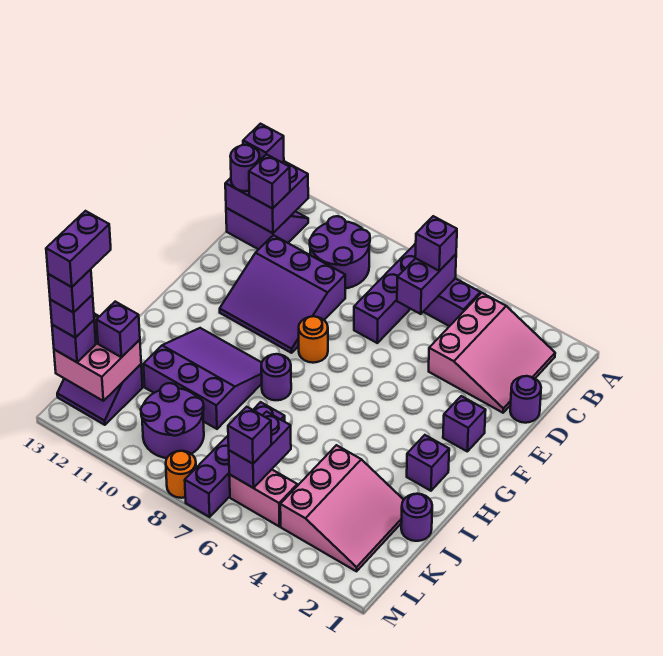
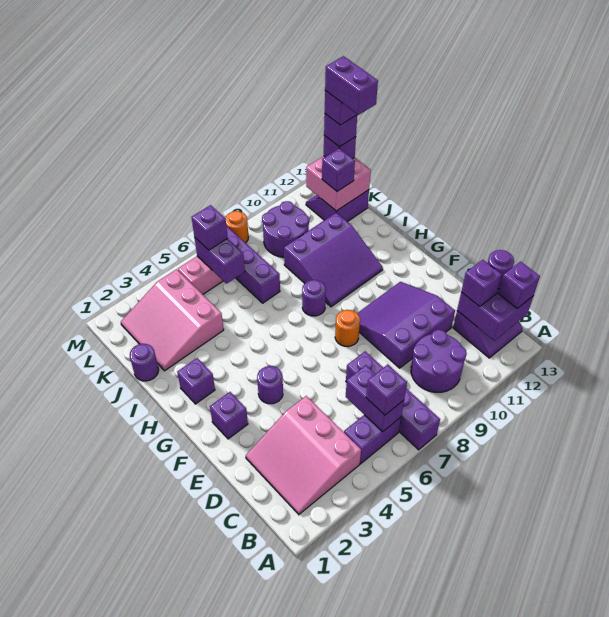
purple round brick D1 level 1 -> purple round brick F4 level 1

